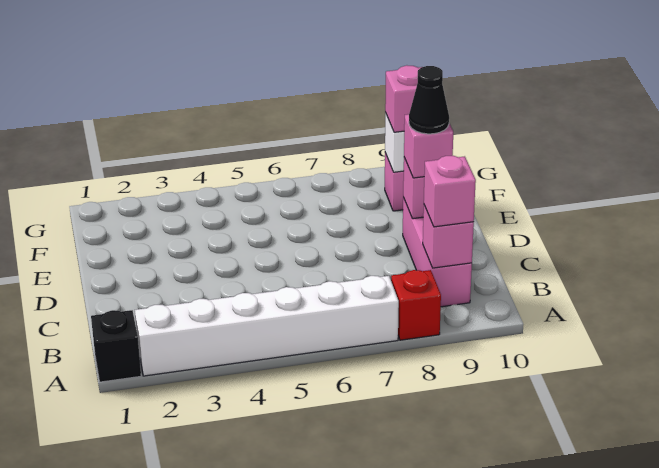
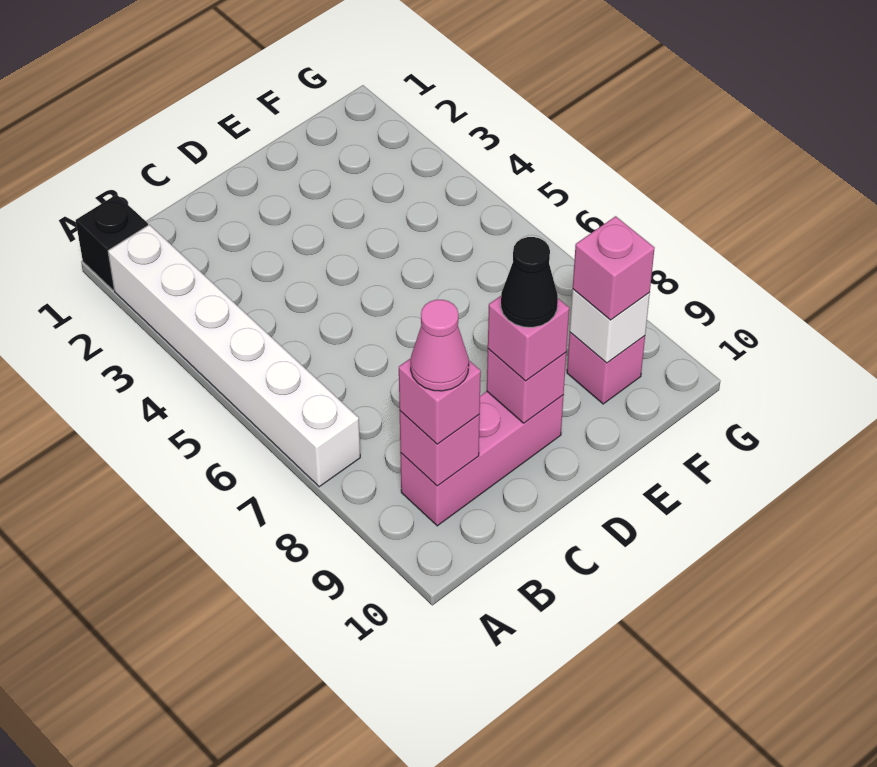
red brick A8 level 1 -> none
none -> pink cone B9 level 4

